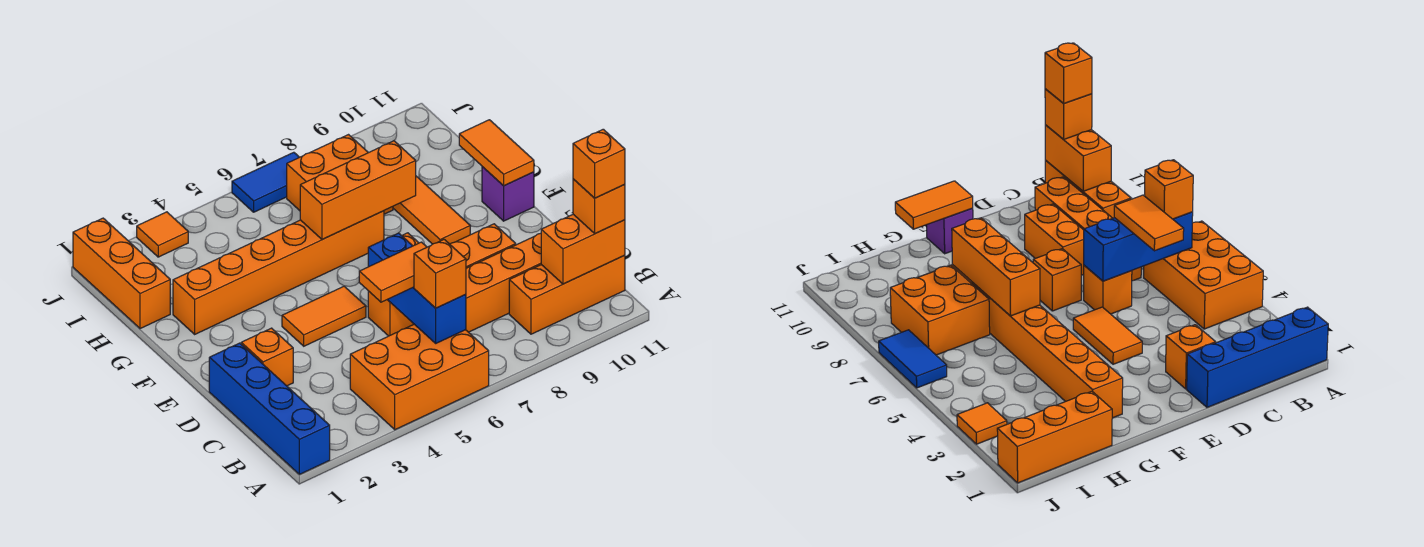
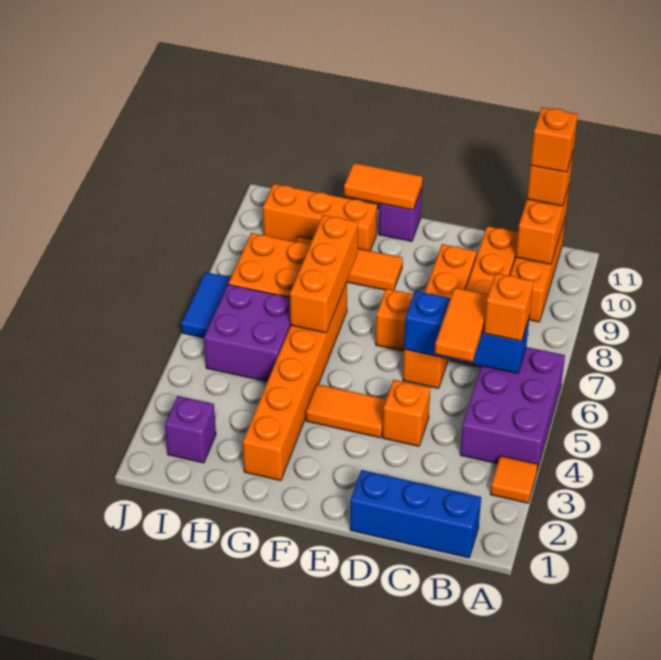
blue brick A1:D1 level 1 -> blue brick B1:D1 level 1
orange brick A4:B6 level 1 -> purple brick A4:B6 level 1
orange brick D2 level 1 -> orange brick D4 level 1
orange tile E4:E5 level 1 -> orange tile E4:F4 level 1
orange brick H1:J1 level 1 -> orange brick G10:I10 level 1
none -> purple brick H5:I6 level 1
none -> purple brick I2 level 1
orange tile J3 level 1 -> orange tile A3 level 1

